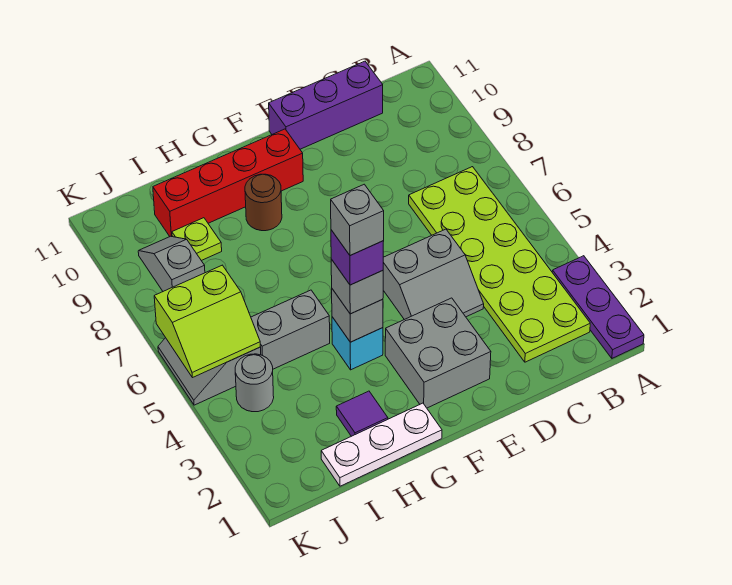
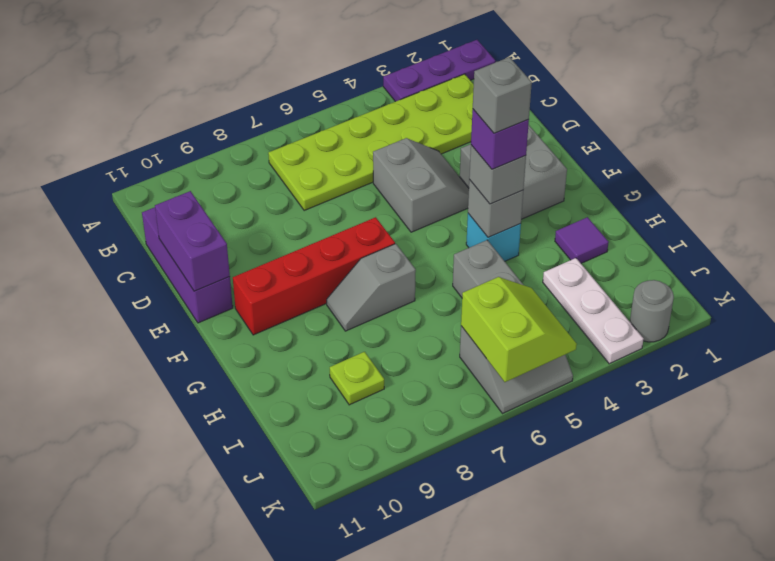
none -> purple brick D11:E11 level 2
red brick F10:I10 level 1 -> red brick F7:F10 level 1
white plate G1:I1 level 1 -> white plate I3:K3 level 1
brown round brick G9 level 1 -> none
grey round brick J4 level 1 -> grey round brick K2 level 1
grey slope J8:J9 level 1 top 8 -> grey slope G7:G8 level 1 top 7

